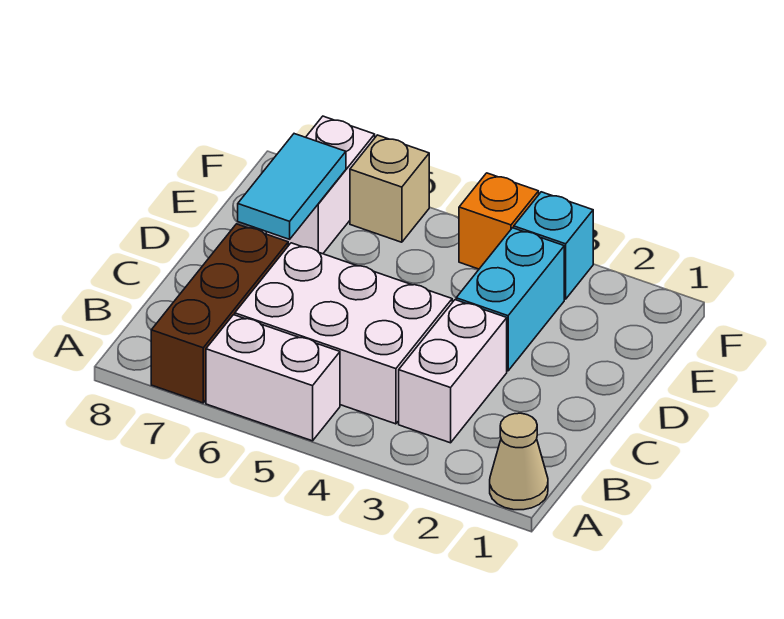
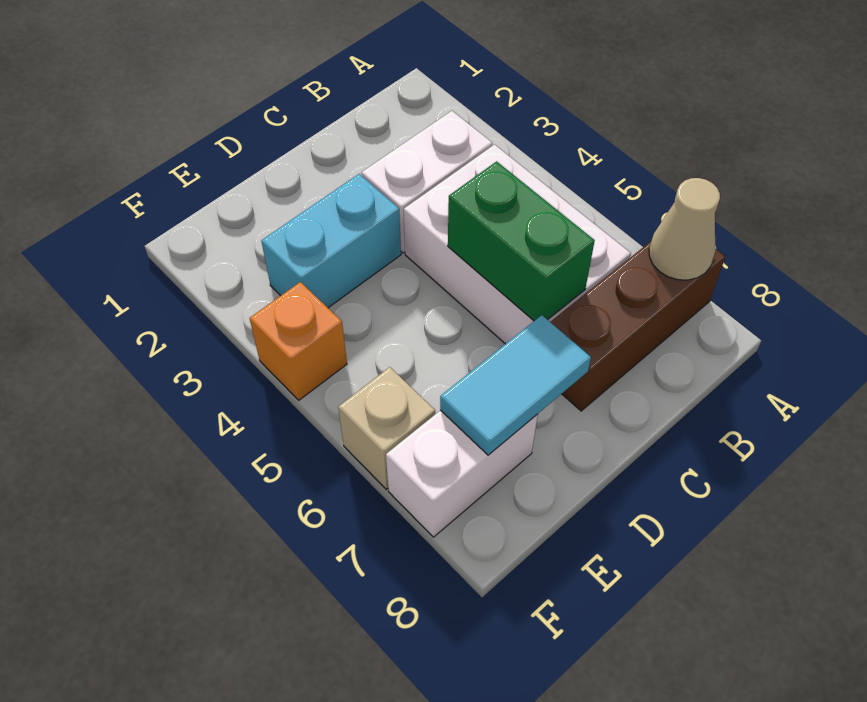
tan cone A1 level 1 -> tan cone A7 level 2
white brick A5:A6 level 1 -> none
none -> green brick C5:C6 level 2
cyan brick F3 level 1 -> none

